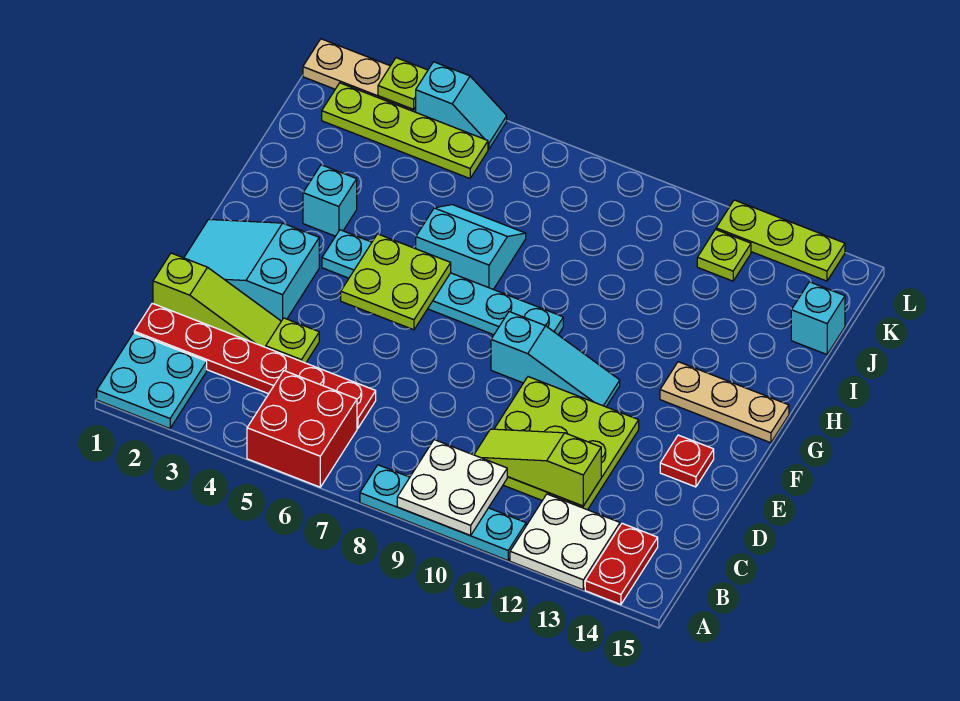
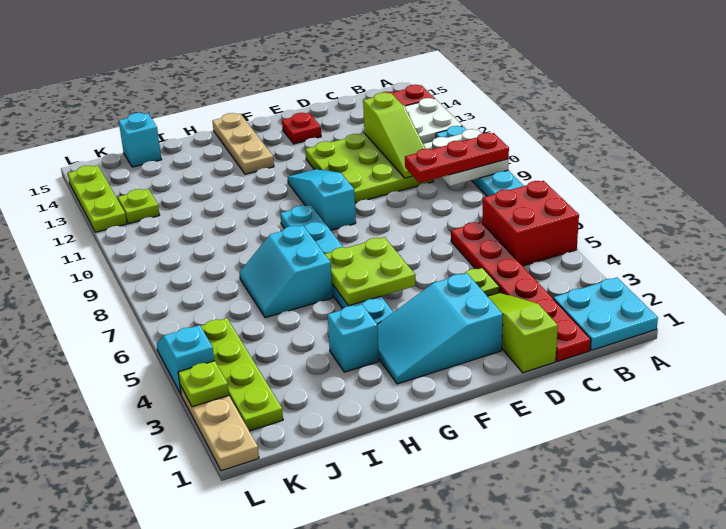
none -> red plate A9:C9 level 3
cyan slope E1:F3 level 1 top 3 -> cyan slope E2:G3 level 1 top E

